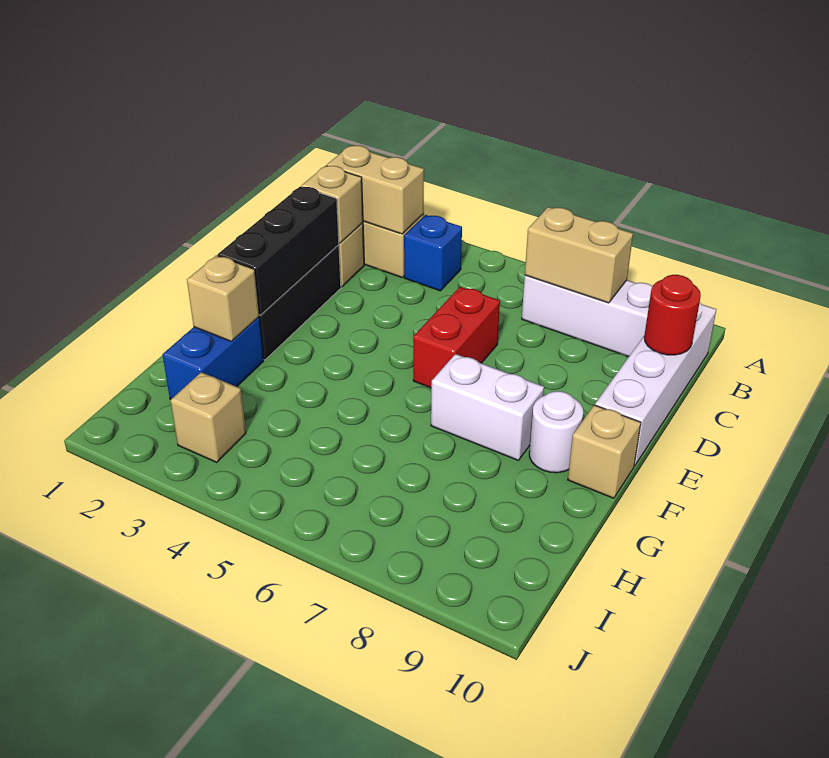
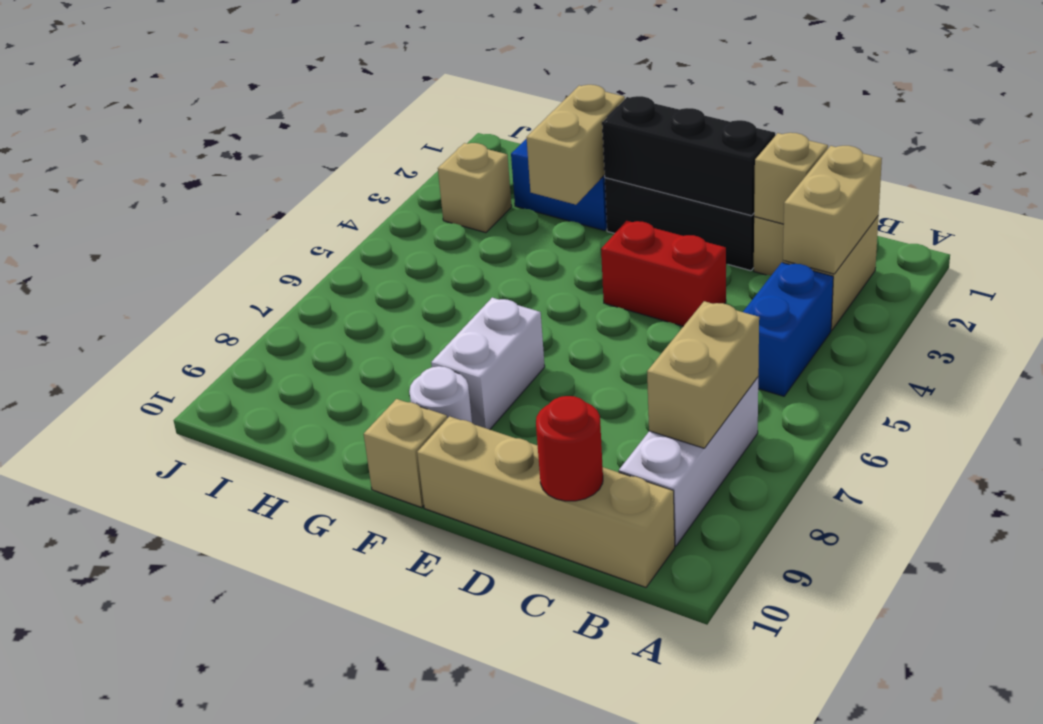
blue brick B4 level 1 -> blue brick B4:B5 level 1
white brick B10:E10 level 1 -> tan brick B10:E10 level 1
red brick D6:E6 level 1 -> red brick D4:E4 level 1
tan brick G2 level 2 -> tan brick G2:G3 level 2

